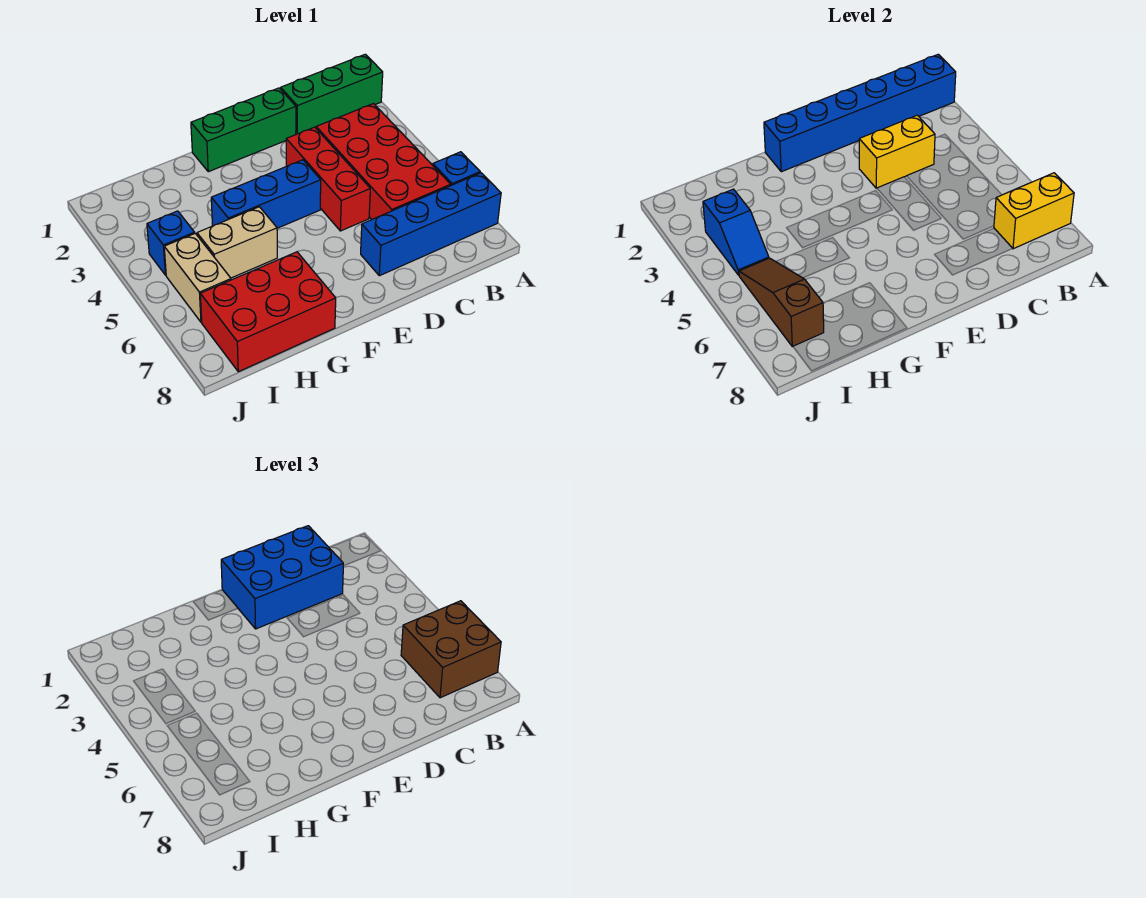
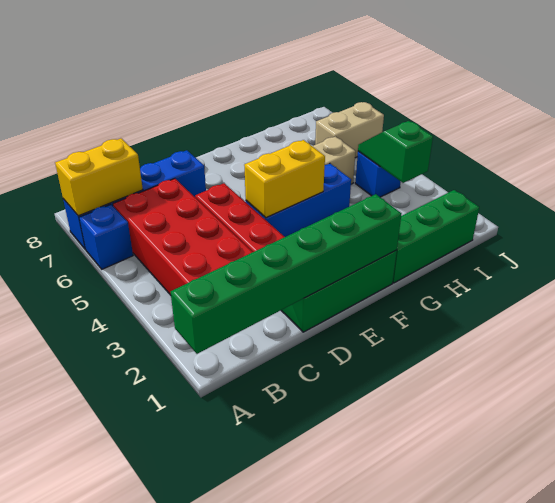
green brick A1:C1 level 1 -> green brick G1:I1 level 1
blue brick A1:F1 level 2 -> green brick A1:F1 level 2
brown brick A6:B7 level 3 -> none
blue brick C1:E2 level 3 -> none
yellow brick C3:D3 level 2 -> yellow brick E4:F4 level 2
red brick G7:I8 level 1 -> none
blue slope I3:I4 level 2 top 3 -> green slope I3:I4 level 2 top 3
tan brick I5:I6 level 1 -> tan brick I6:J6 level 1
brown slope I5:I7 level 2 top 7 -> none

